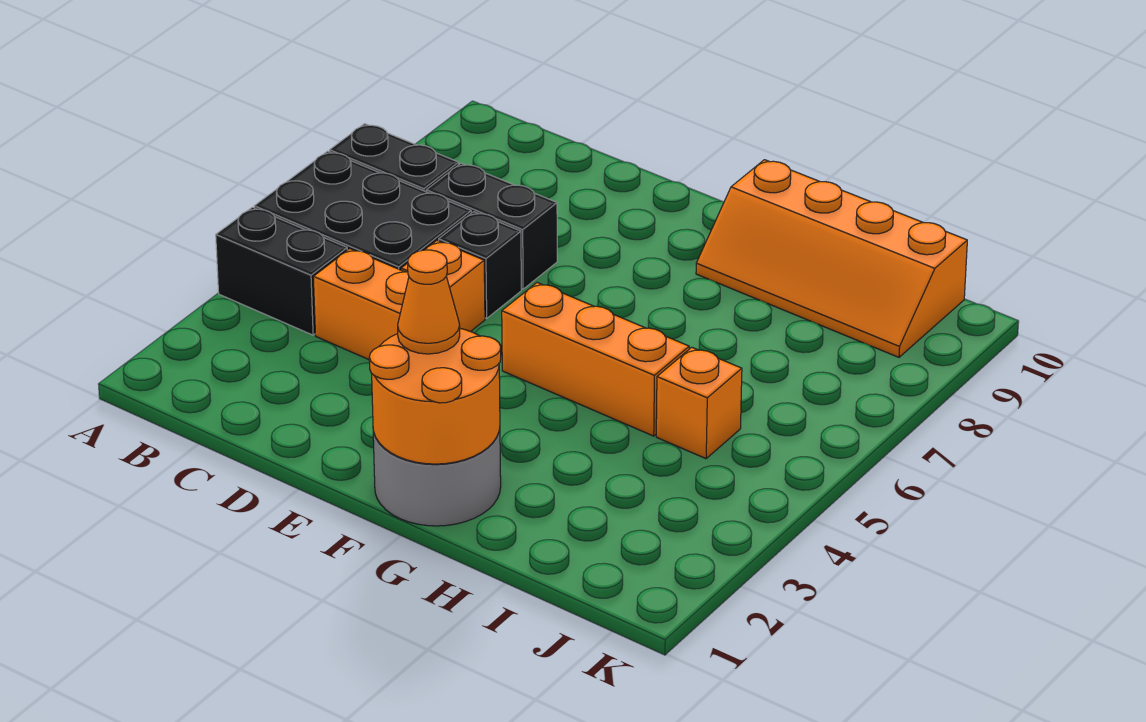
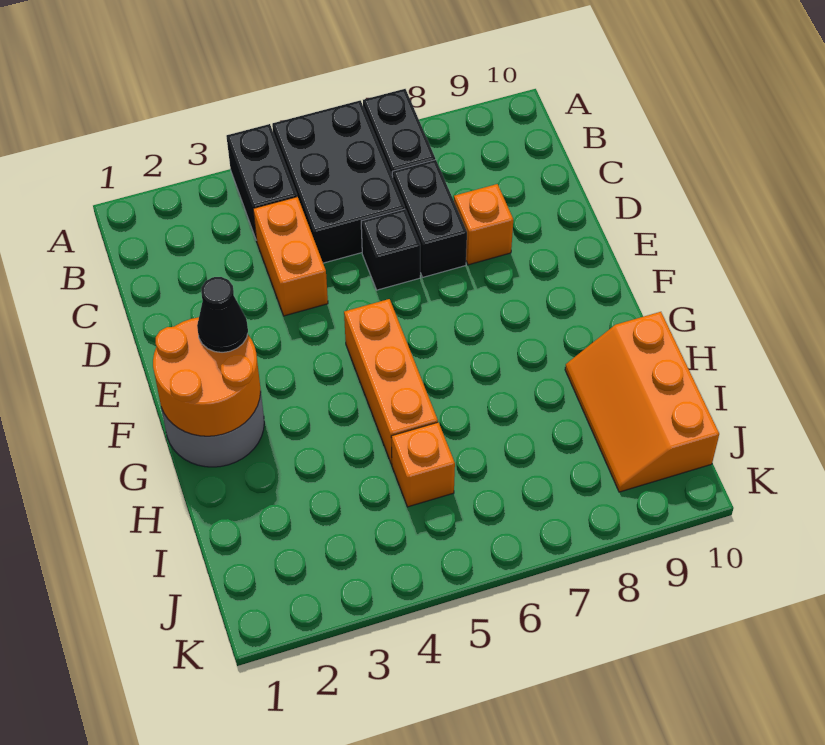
orange brick D5 level 1 -> orange brick D8 level 1
orange cone F2 level 3 -> black cone F2 level 3
orange slope G9:J10 level 1 top 10 -> orange slope H9:J10 level 1 top 10

